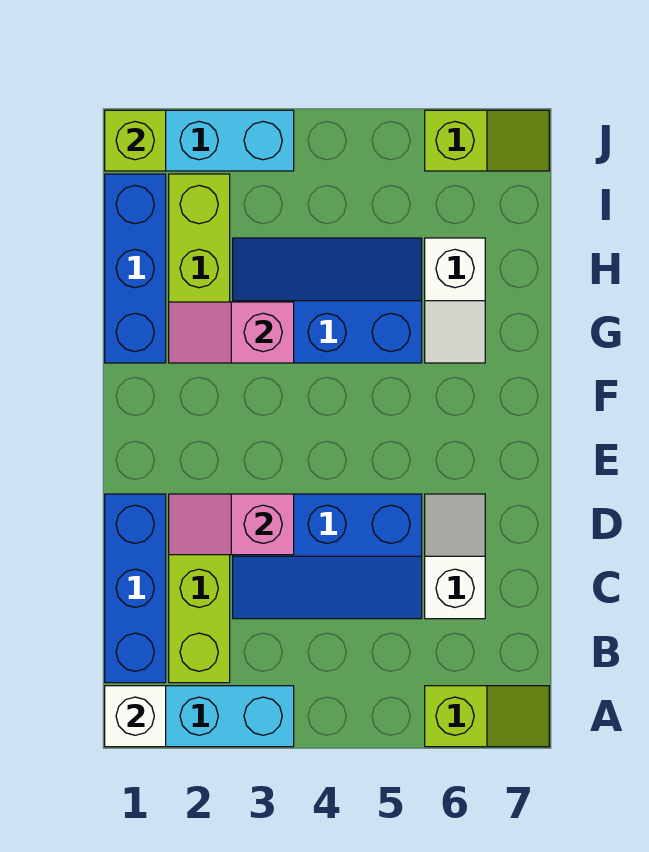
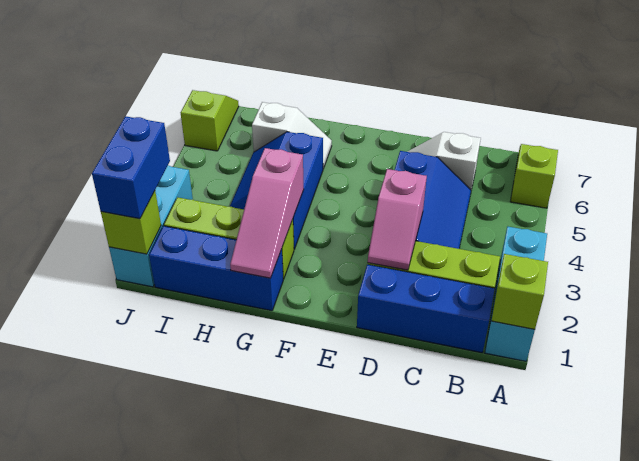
white brick A1 level 2 -> lime brick A1 level 2
pink slope G2:G3 level 2 top 3 -> pink slope G1:G3 level 2 top 3
none -> blue brick J1:J2 level 3

